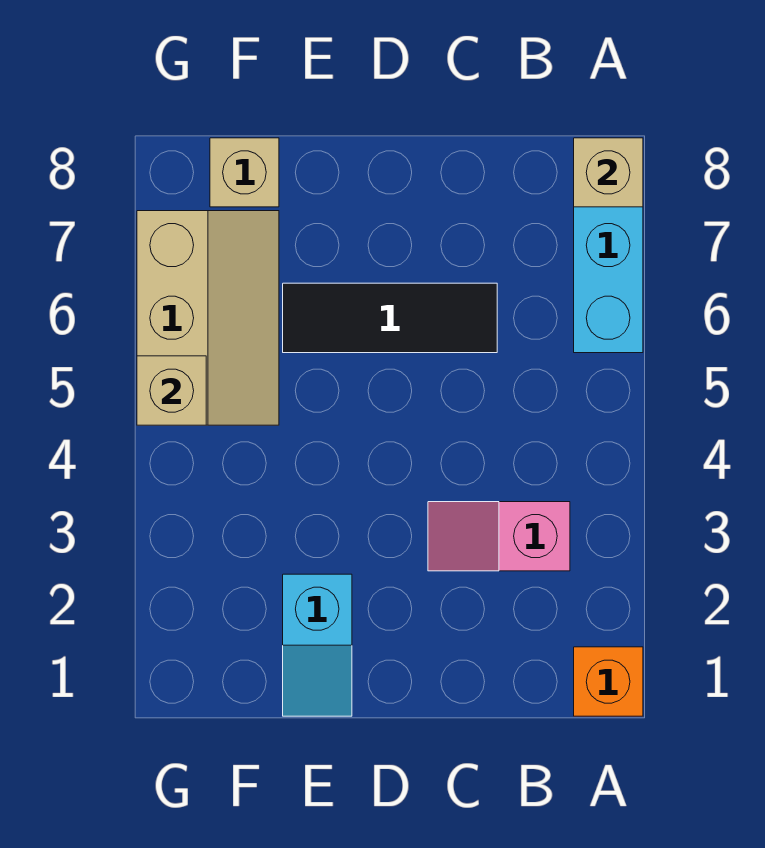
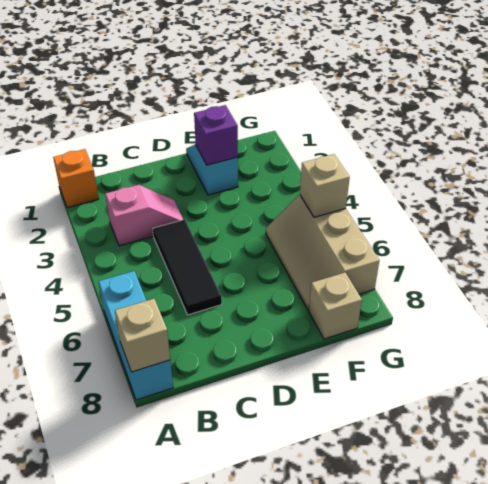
black tile C6:E6 level 1 -> black tile C4:C6 level 1
none -> purple brick E2 level 2

